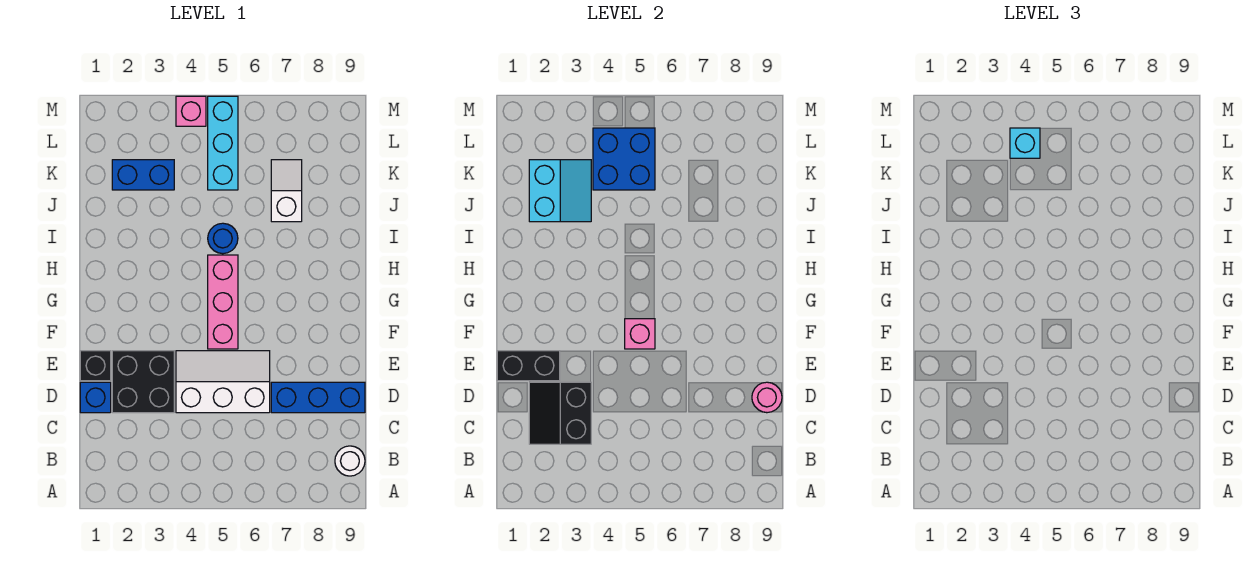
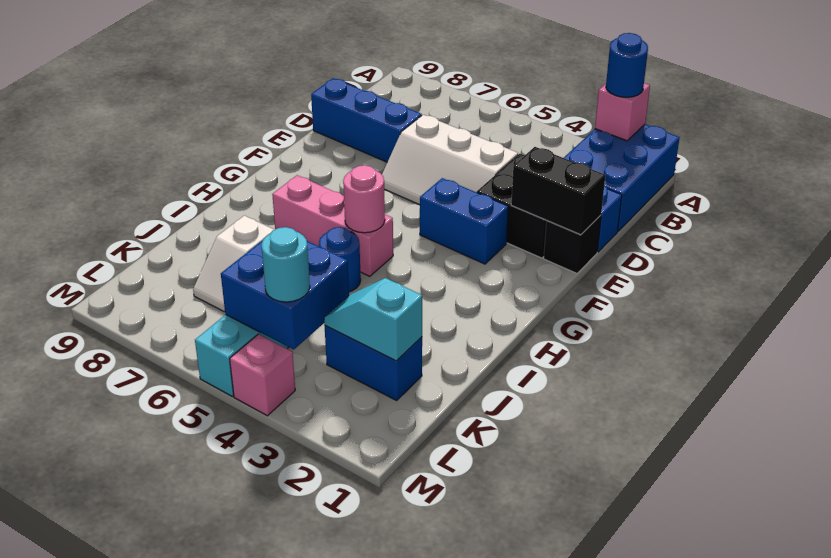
none -> blue brick A1:C2 level 1
none -> blue round brick A2 level 3
white round brick B9 level 1 -> none
black slope C2:D3 level 2 top 3 -> none
pink round brick D9 level 2 -> pink round brick H5 level 2
none -> blue brick F3:F4 level 1
pink brick F5:H5 level 1 -> pink brick H5:H7 level 1
pink brick F5 level 2 -> pink brick A2 level 2
cyan slope J2:K3 level 2 top 2 -> cyan slope K2:K3 level 2 top 2
cyan brick L4 level 3 -> cyan round brick L4 level 3

